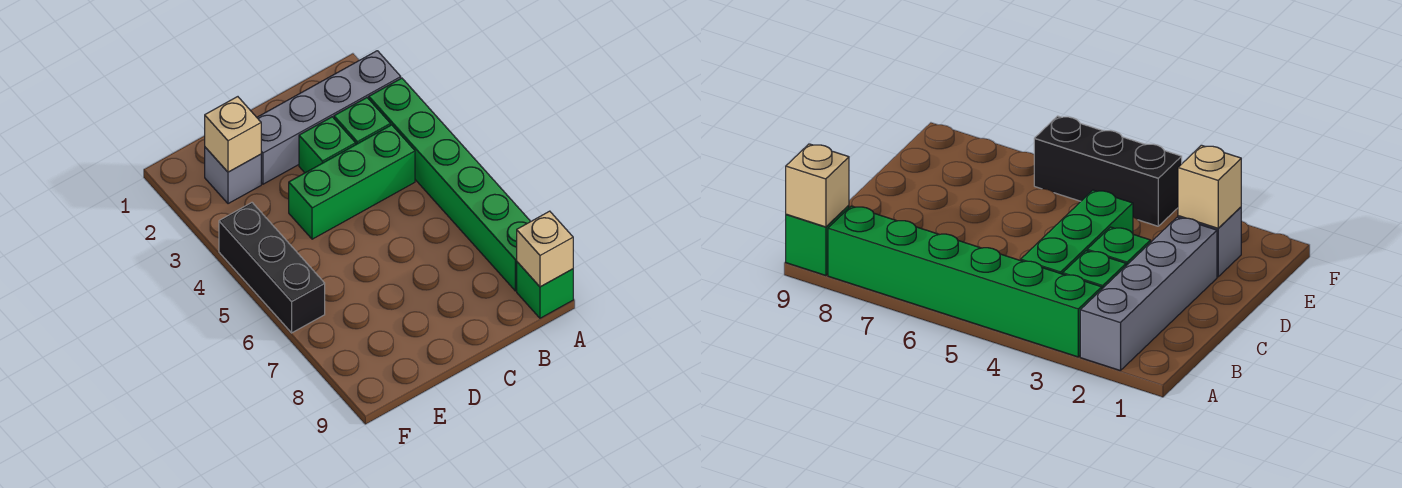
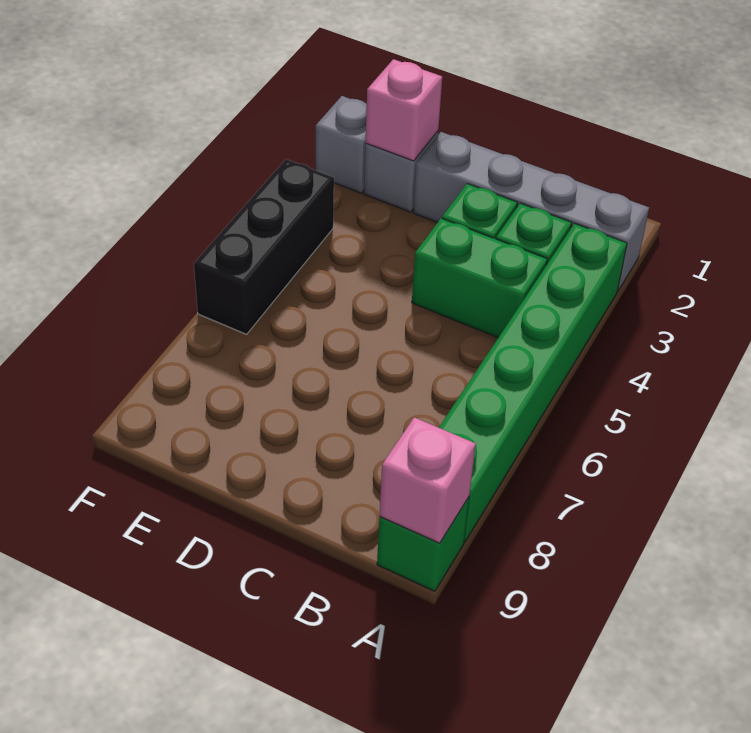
tan brick A9 level 2 -> pink brick A9 level 2
green brick B4:D4 level 1 -> green brick B4:C4 level 1
tan brick E2 level 2 -> pink brick E2 level 2
none -> grey brick F2 level 1

